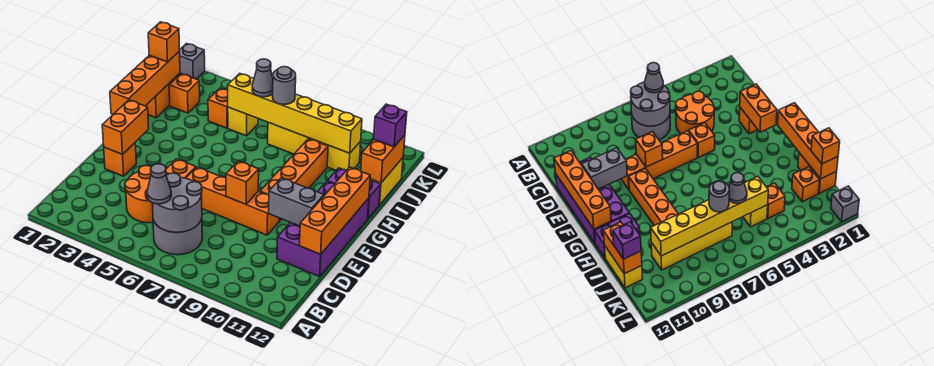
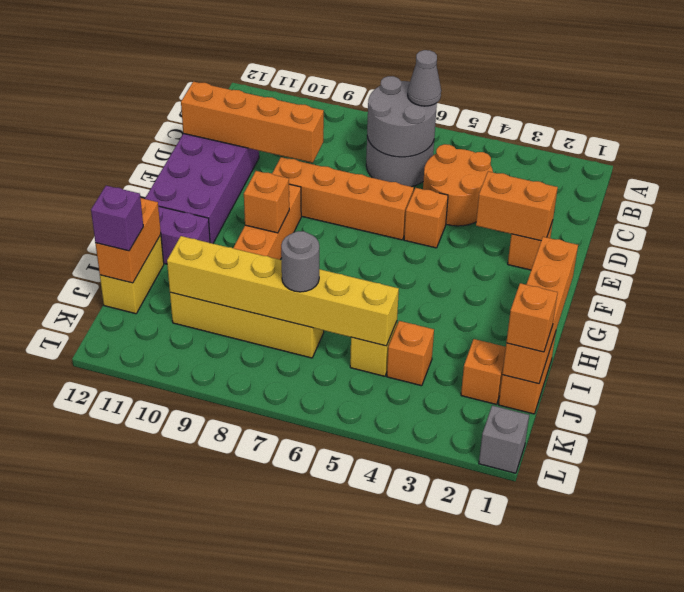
orange brick D12:G12 level 2 -> orange brick D9:D12 level 2
orange brick E2:F2 level 2 -> orange brick E2:E3 level 2
orange brick E8 level 2 -> orange brick G9 level 2
grey brick E10:E11 level 2 -> none
grey cone J6 level 3 -> none

